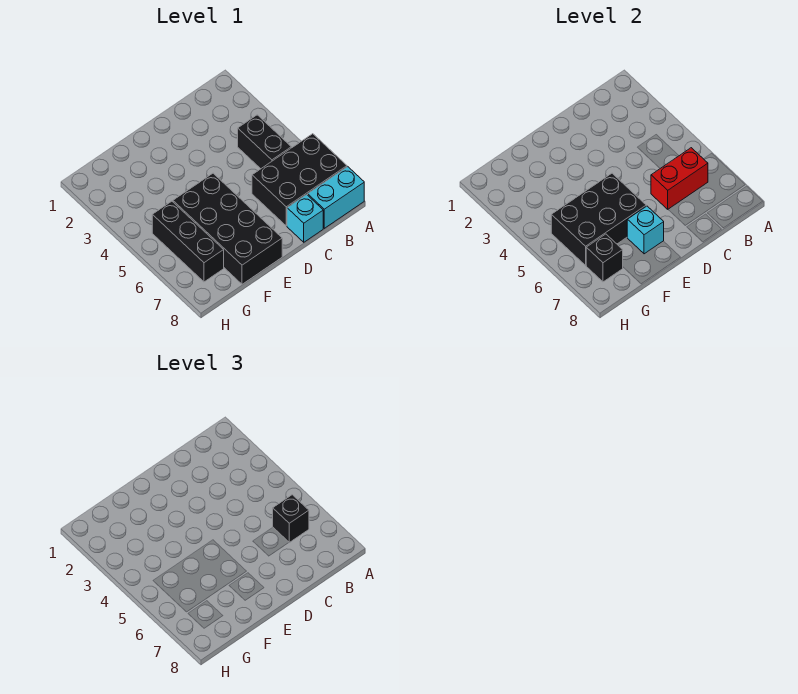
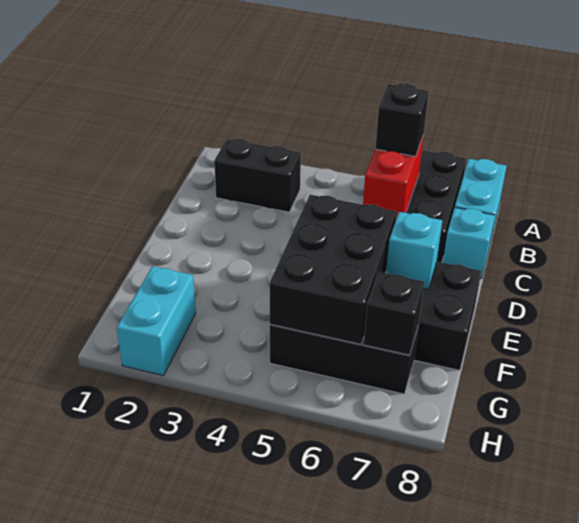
black brick B4:B5 level 1 -> black brick B2:B3 level 1
none -> cyan brick G2:H2 level 1

